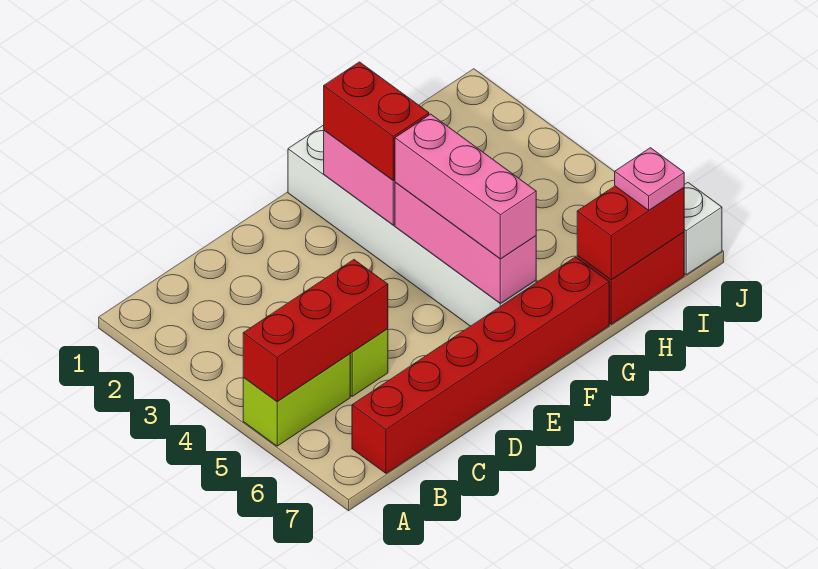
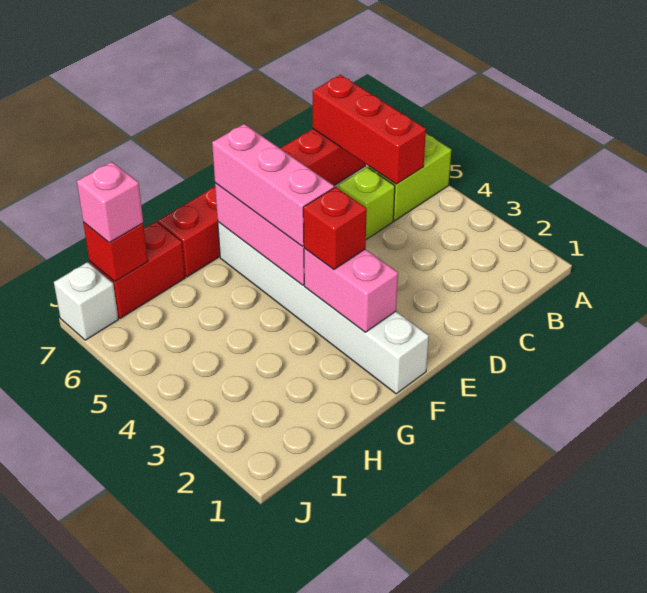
red brick A5:C5 level 2 -> red brick B5:B7 level 2
red brick F2:F3 level 3 -> red brick F3 level 3
red brick H7:I7 level 2 -> red brick I7 level 2
pink plate I7 level 3 -> pink brick I7 level 3

